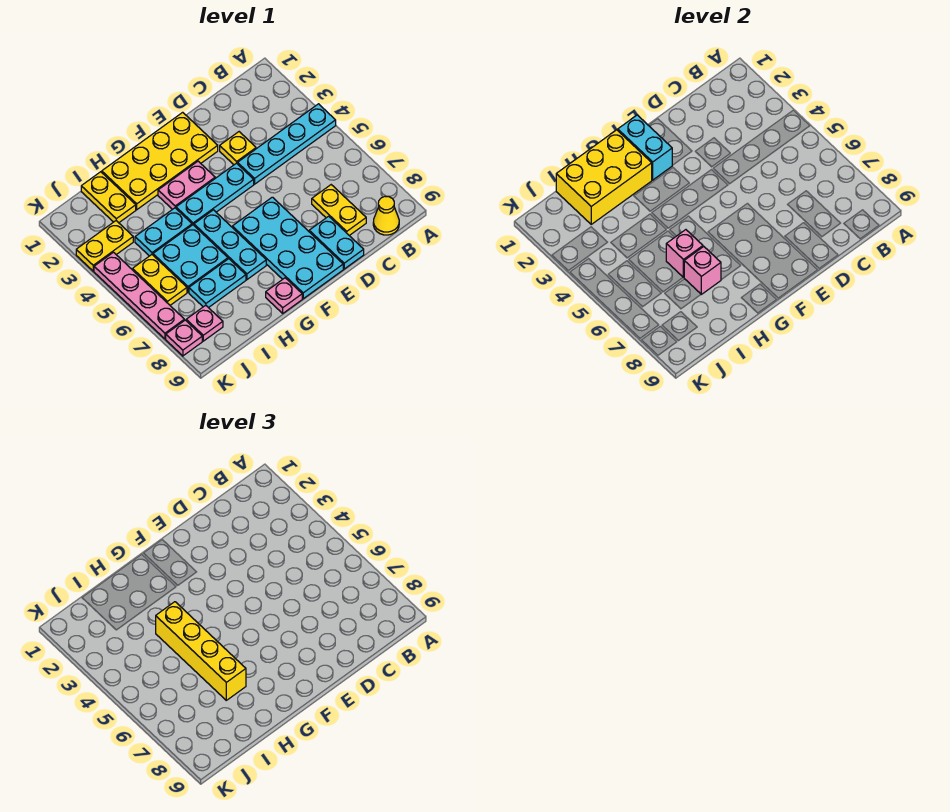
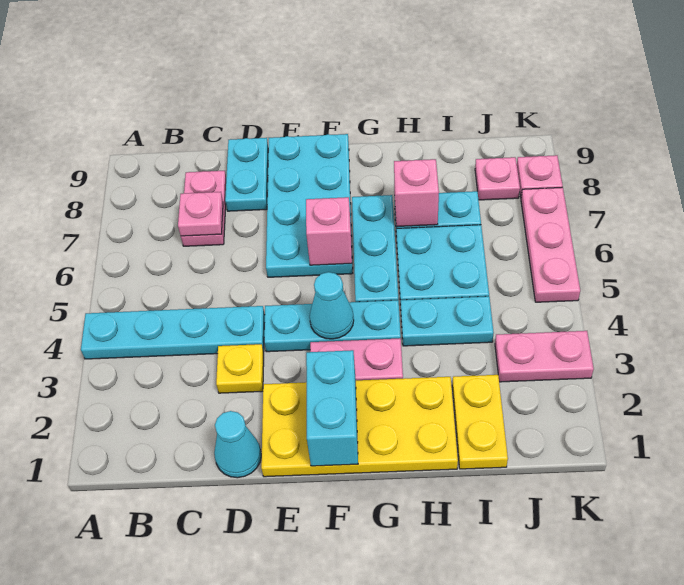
yellow cone B9 level 1 -> none
yellow plate C7:C8 level 1 -> pink plate C7:C8 level 1
none -> cyan cone D1 level 1
none -> cyan cone F4 level 2
yellow brick G1:I2 level 2 -> none
pink plate G9 level 1 -> pink plate C7 level 2
yellow brick H4:H7 level 3 -> none
pink brick H6 level 2 -> pink brick F6 level 2
yellow plate J3:K3 level 1 -> pink plate J3:K3 level 1
yellow plate J5:J6 level 1 -> none
pink plate K4:K7 level 1 -> pink plate K5:K7 level 1

